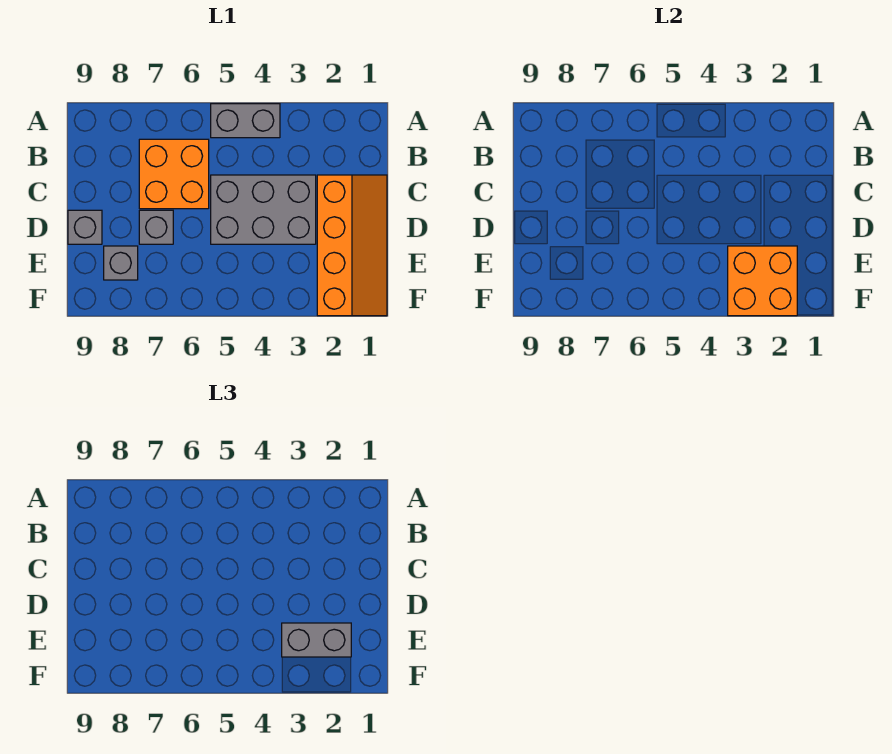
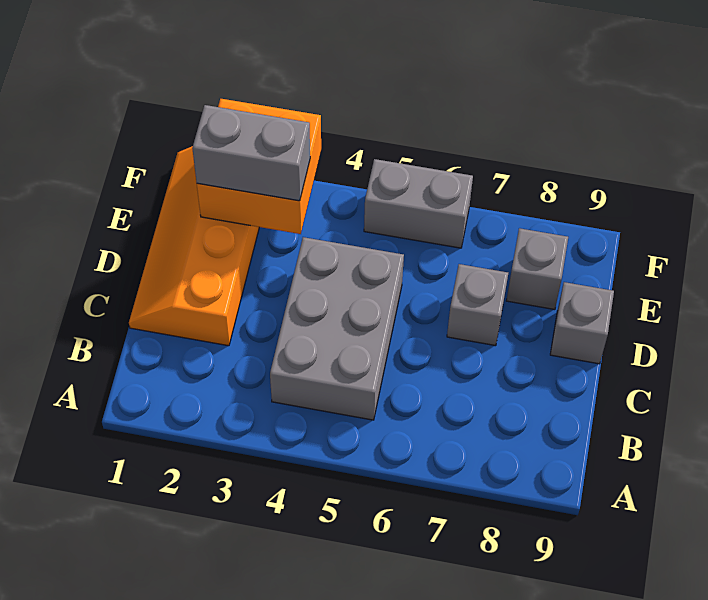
grey brick A4:A5 level 1 -> grey brick F5:F6 level 1
orange brick B6:C7 level 1 -> none
grey brick C3:D5 level 1 -> grey brick B4:D5 level 1

